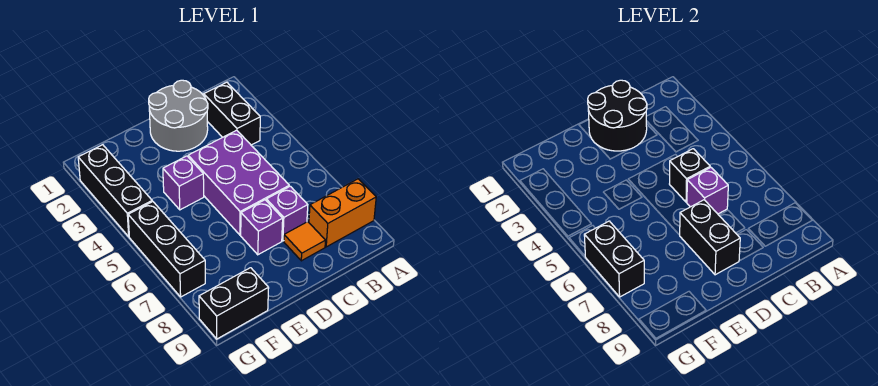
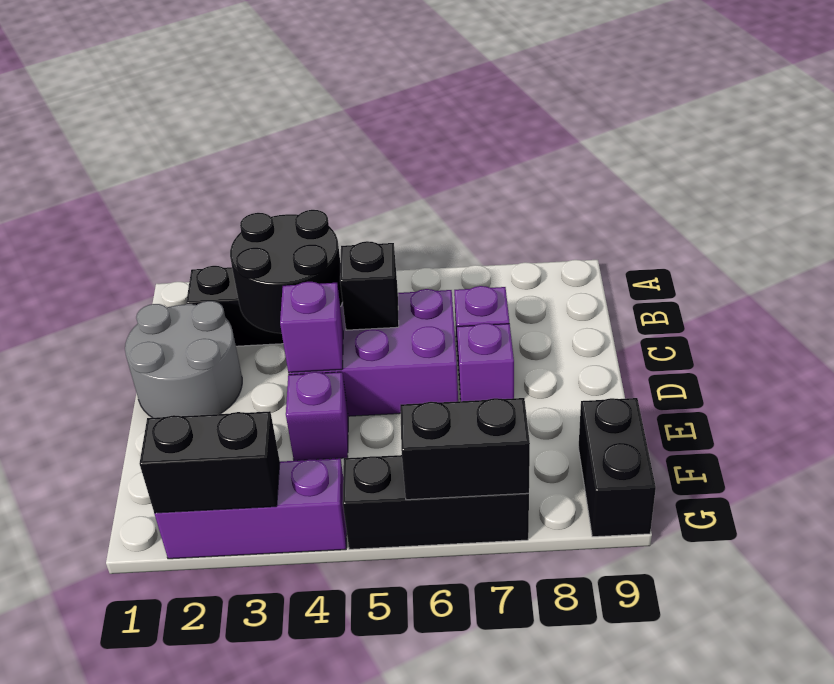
orange brick A8:B8 level 1 -> none
black round brick C1:D2 level 2 -> black round brick B3:C4 level 2
purple brick C6 level 2 -> purple brick D4 level 2
orange tile C8 level 1 -> none
black brick D7:D8 level 2 -> black brick G2:G3 level 2
black brick G2:G4 level 1 -> purple brick G2:G4 level 1

